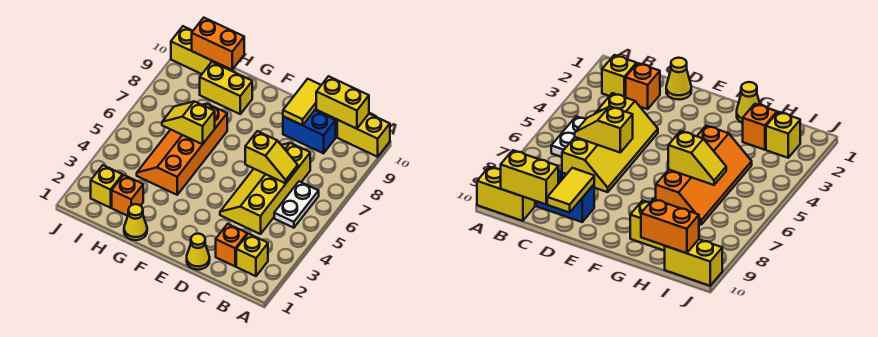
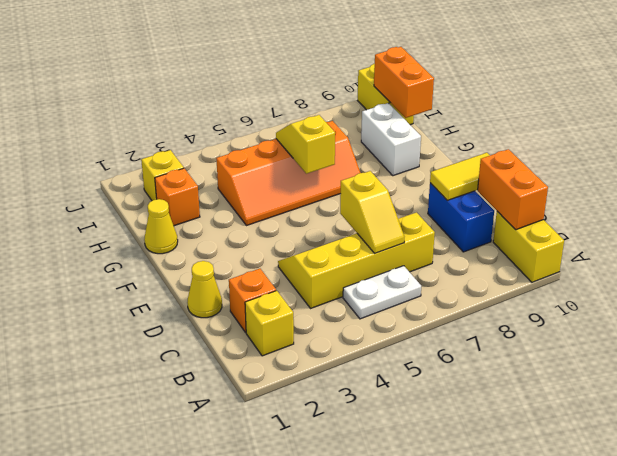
yellow brick B10:C10 level 2 -> orange brick B10:C10 level 2
orange slope G4:H7 level 1 top G -> orange slope G4:H7 level 1 top H
yellow brick G9:H9 level 1 -> white brick G9:H9 level 1

